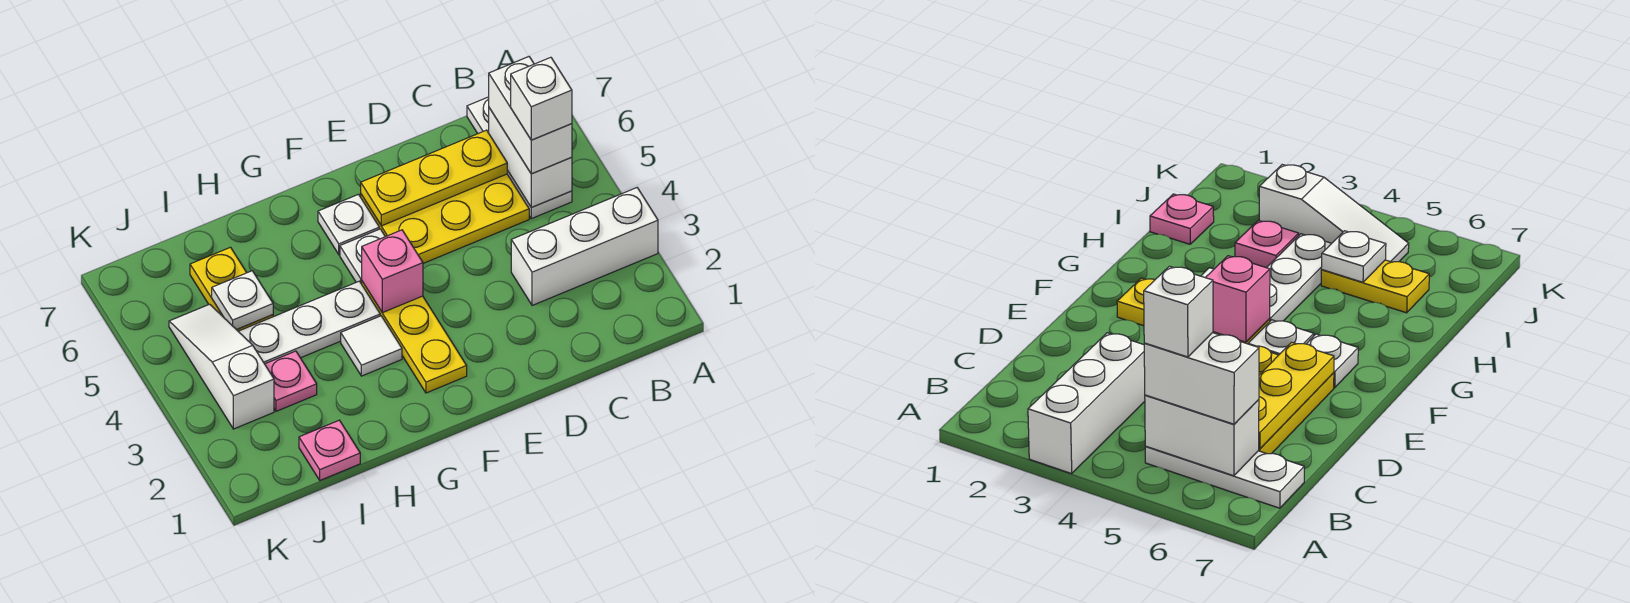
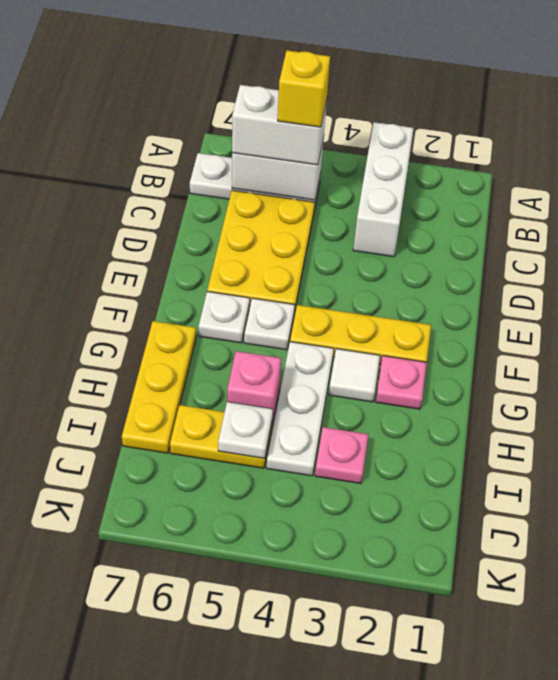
white brick B5 level 4 -> yellow brick B5 level 4
yellow plate C6:E6 level 2 -> yellow plate G7:I7 level 1
pink brick F4 level 2 -> pink brick H5 level 1
pink plate I1 level 1 -> pink plate G2 level 1
white slope J3:J5 level 1 top 3 -> none

